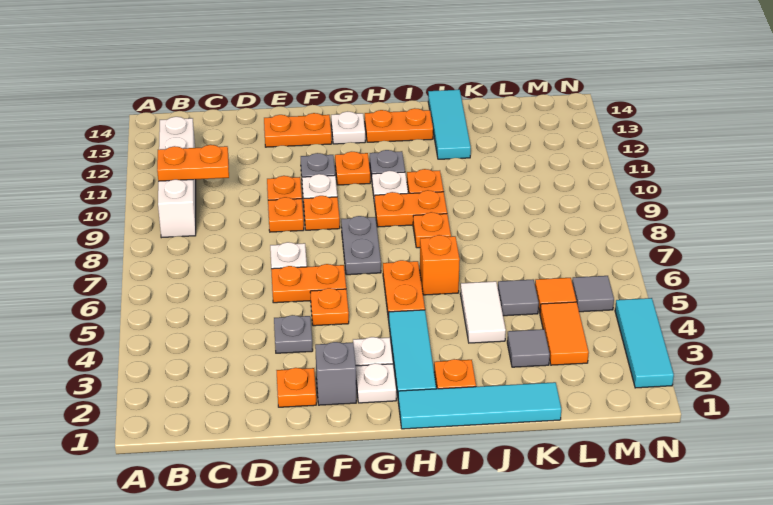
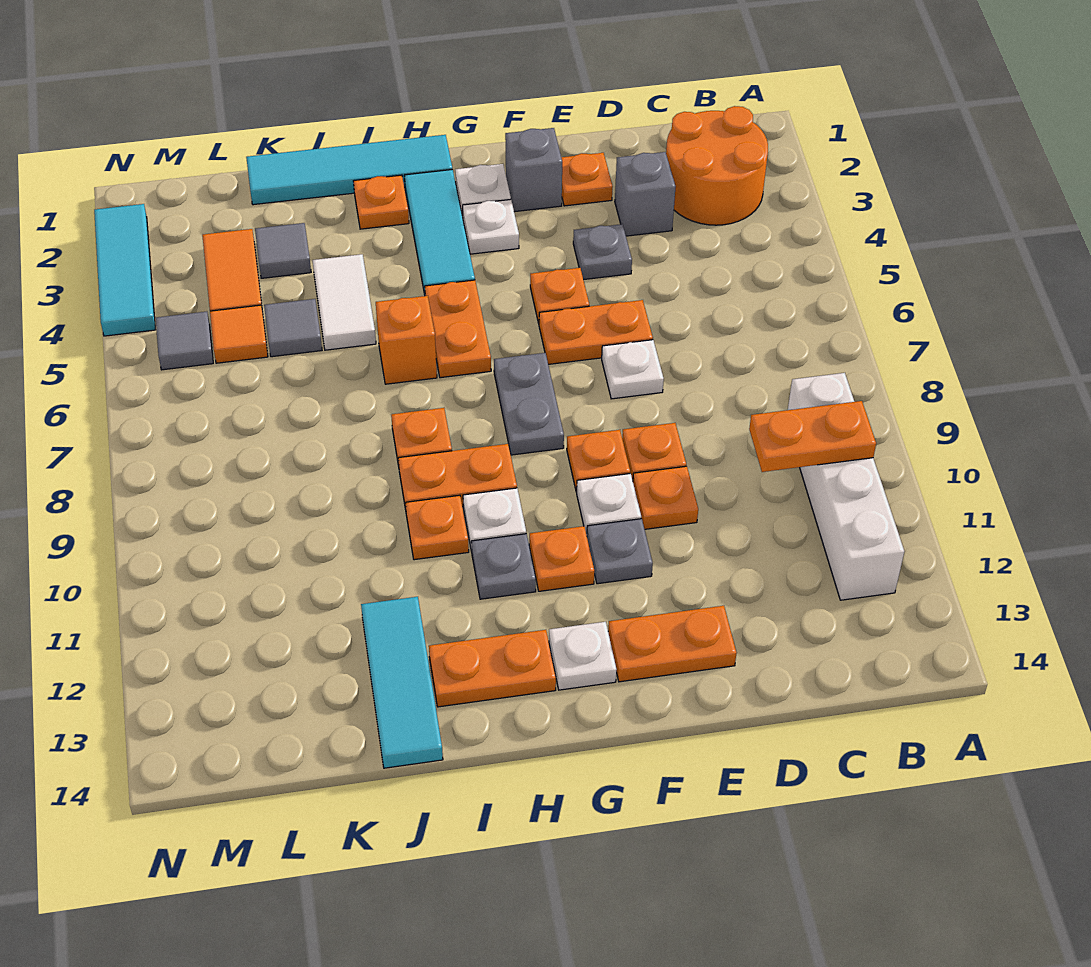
none -> orange round brick B2:C3 level 1
none -> grey brick D3 level 1

